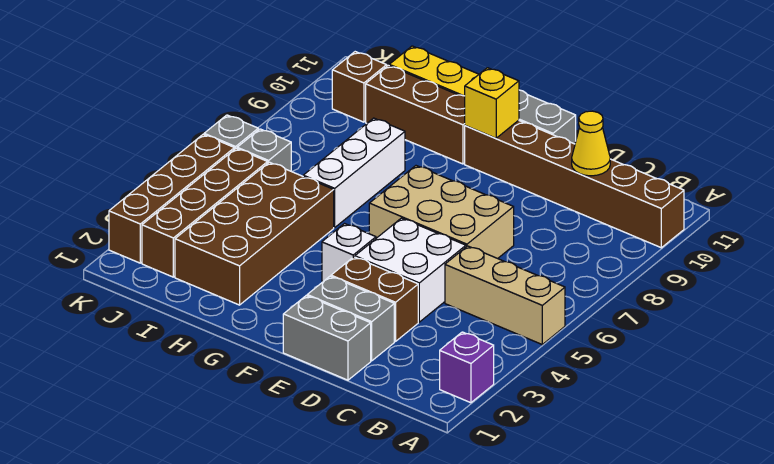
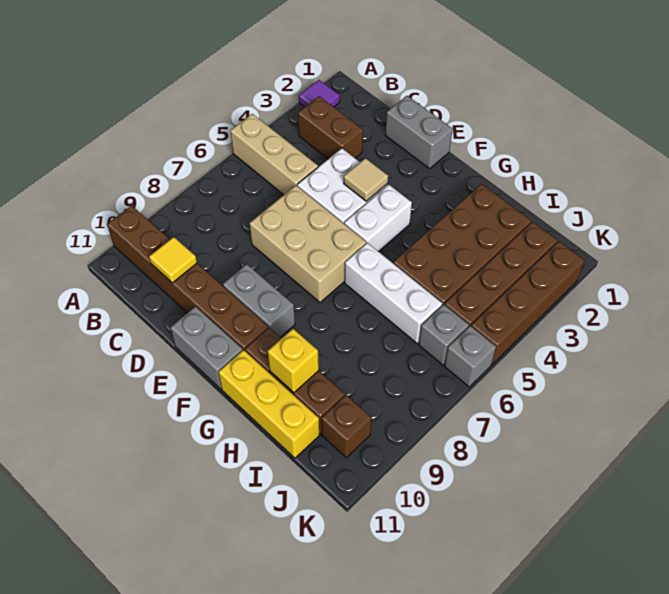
purple brick A2 level 1 -> purple tile A2 level 1
yellow cone C10 level 2 -> yellow tile C10 level 2
grey brick D2:E2 level 1 -> grey brick E9:F9 level 1
brown brick D3:E3 level 1 -> brown brick B3:C3 level 1
none -> tan tile E4 level 2
white brick F4 level 1 -> white brick F4:F5 level 1
yellow brick F10 level 2 -> yellow brick H10 level 2
white brick H6:H8 level 1 -> white brick G6:I6 level 1

